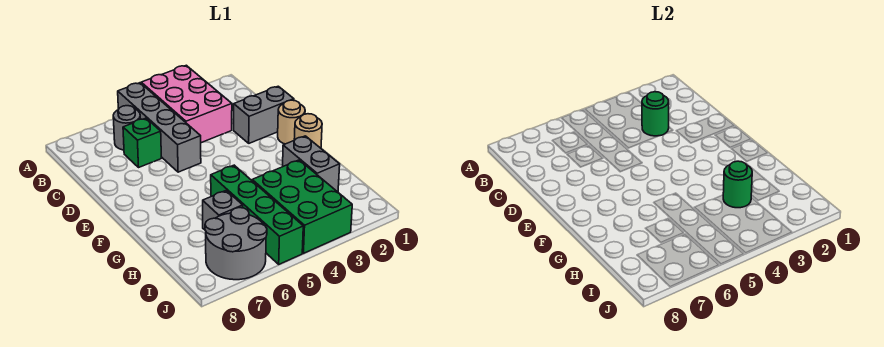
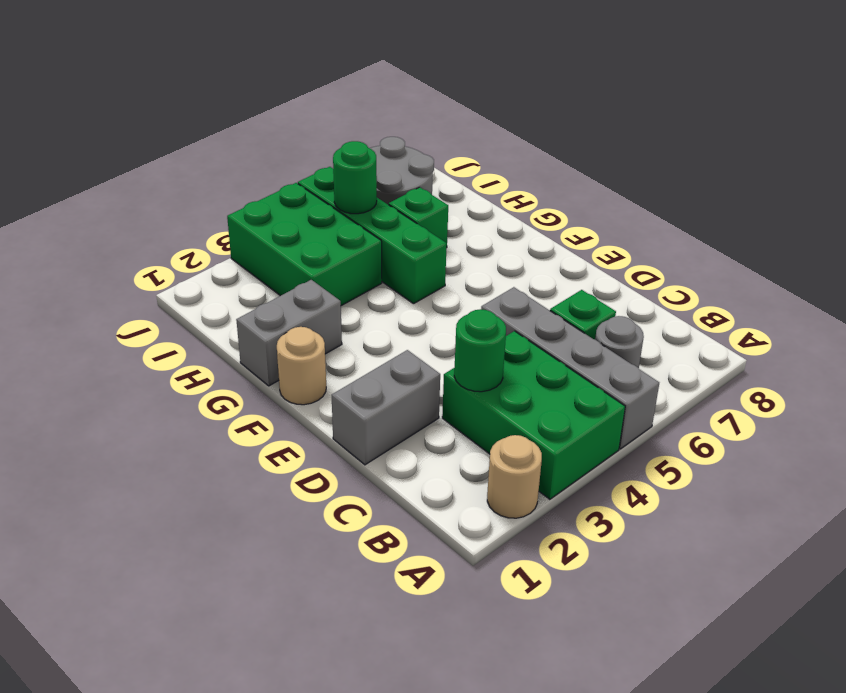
pink brick A3:C4 level 1 -> green brick A3:C4 level 1
tan round brick E1 level 1 -> tan round brick A2 level 1
grey brick G2:H2 level 1 -> grey brick G1:G2 level 1
green round brick H3 level 2 -> green round brick I5 level 2
grey brick H6 level 1 -> green brick H6 level 1

